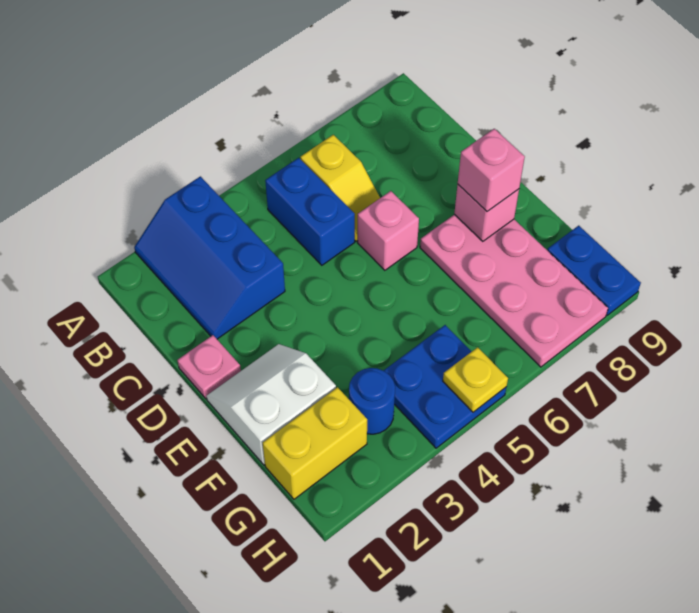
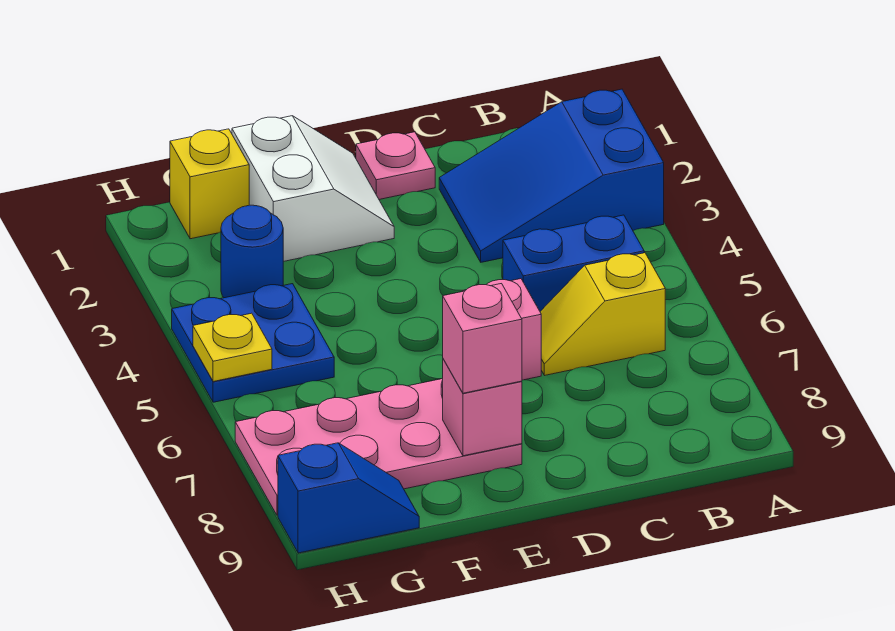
blue slope A2:C3 level 1 top 3 -> blue slope A2:C3 level 1 top A
yellow brick G1:G2 level 1 -> yellow brick G1 level 1
blue plate G9:H9 level 1 -> blue slope G9:H9 level 1 top H

